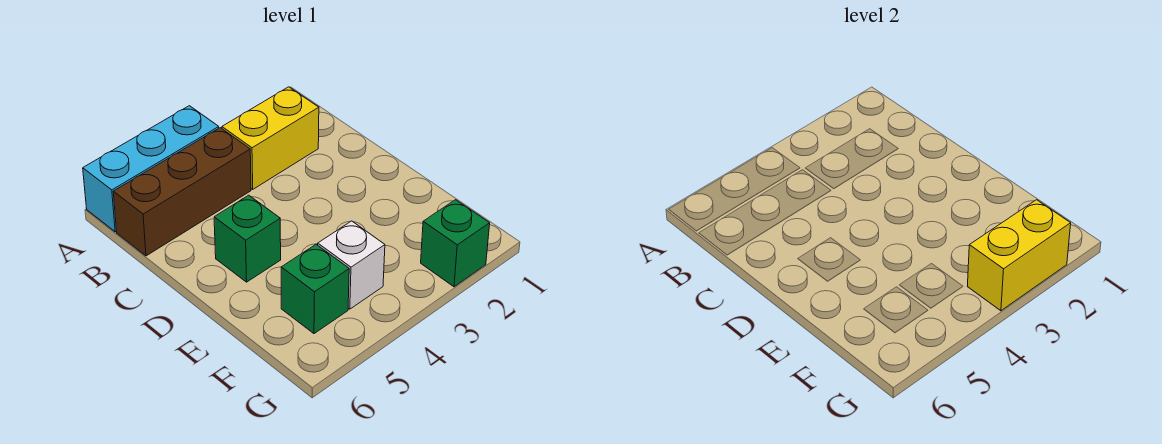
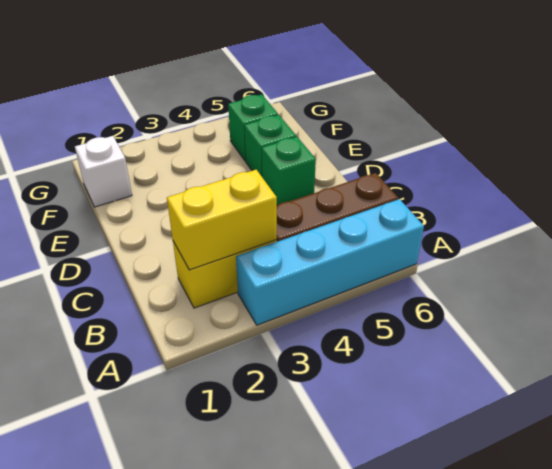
cyan brick A4:A6 level 1 -> cyan brick A3:A6 level 1
white brick F4 level 1 -> white brick F1 level 1
green brick G2 level 1 -> green brick E5 level 1
yellow brick G2:G3 level 2 -> yellow brick B2:B3 level 2

